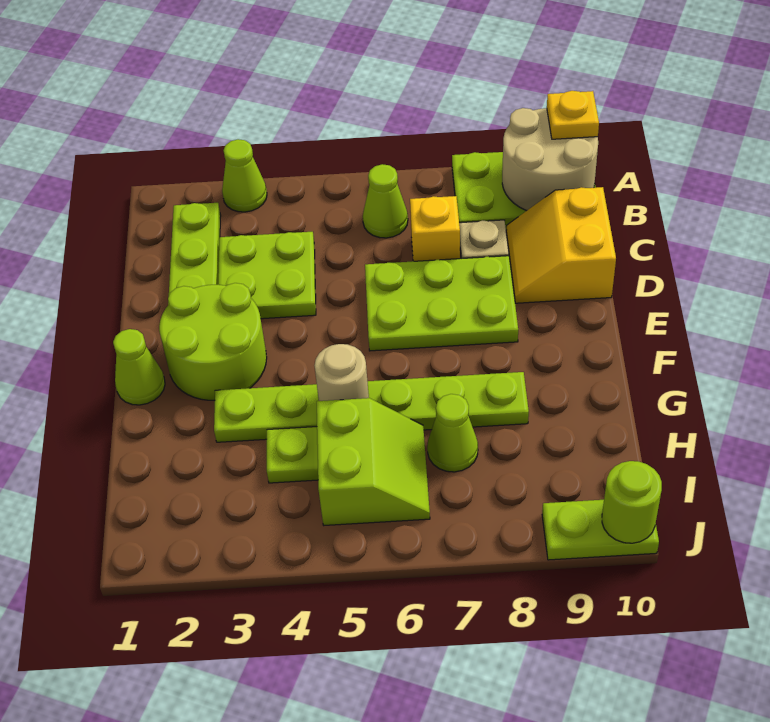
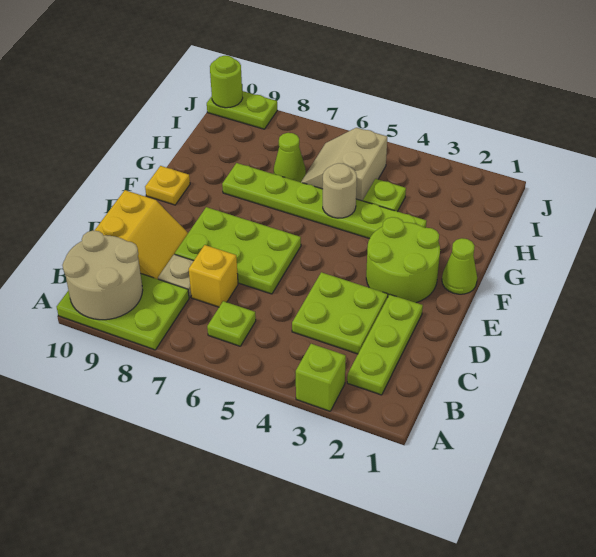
lime cone A3 level 1 -> lime brick A3 level 1
yellow plate A10 level 3 -> yellow plate F10 level 1
lime cone B6 level 1 -> lime plate B6 level 1
lime slope H5:I6 level 1 top 5 -> tan slope H5:I6 level 1 top 5

